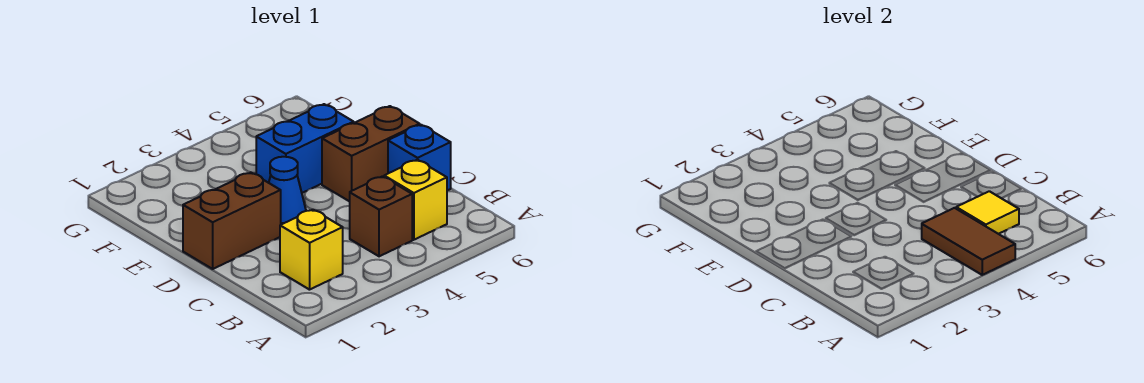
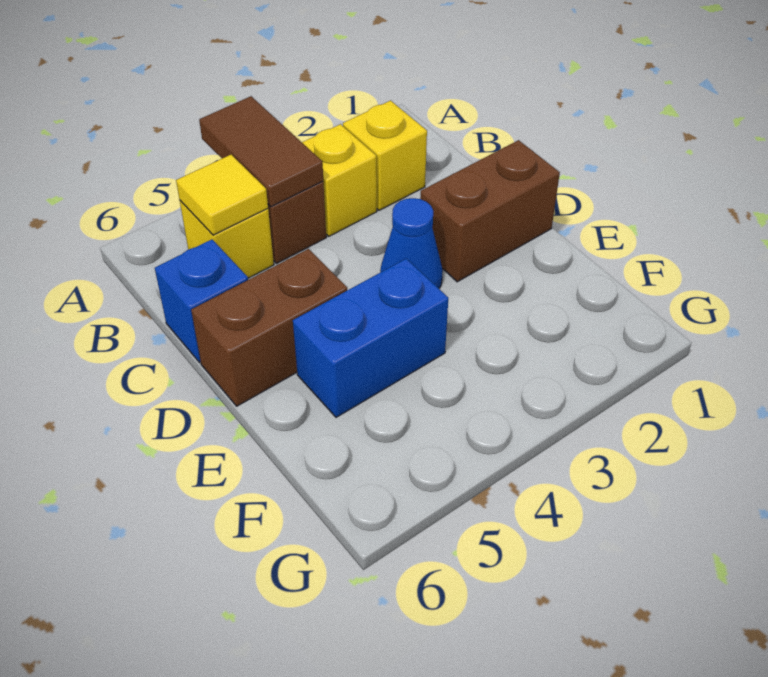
none -> yellow brick B3 level 1

